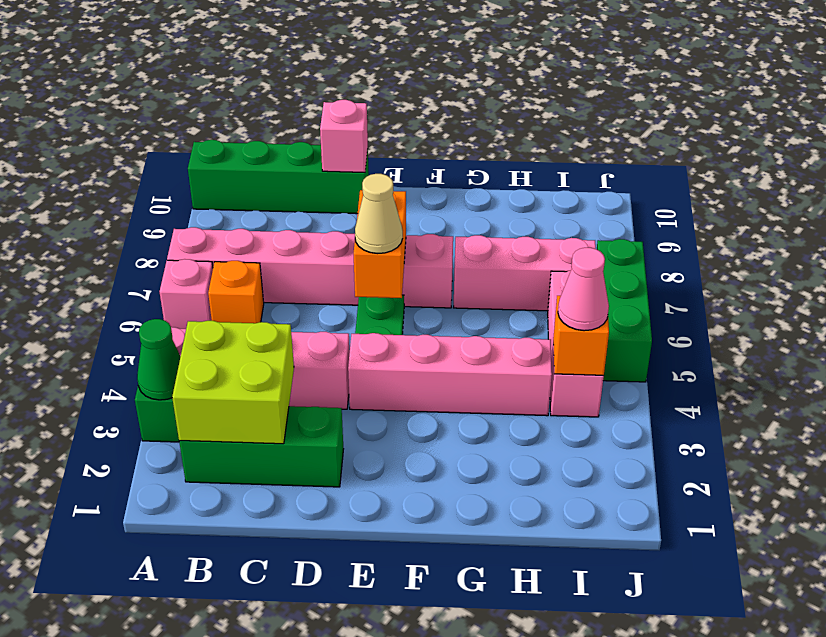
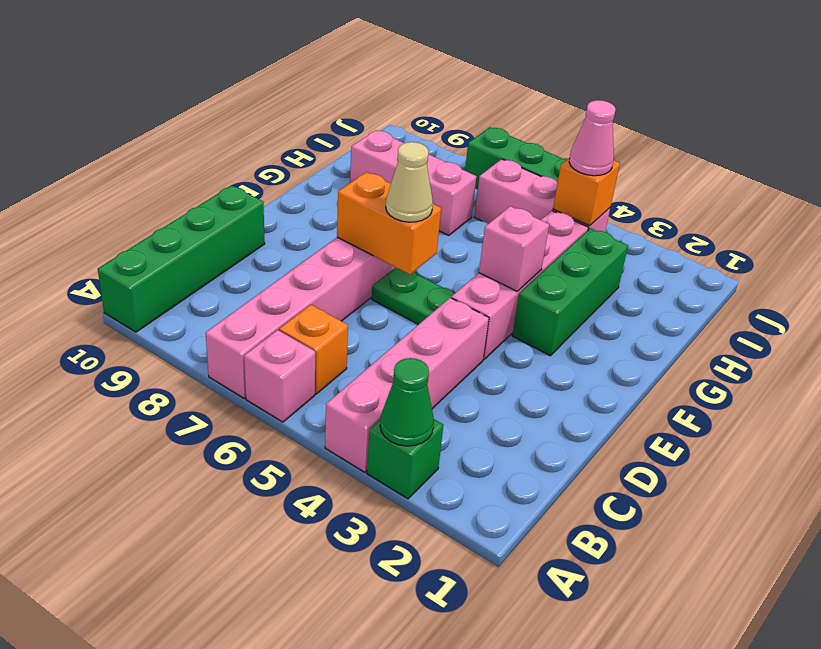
green brick B2:D2 level 1 -> green brick F3:H3 level 1
lime brick B2:C3 level 2 -> none
pink brick D10 level 2 -> pink brick F4 level 2
pink brick G7:I7 level 1 -> pink brick H7:H9 level 1

